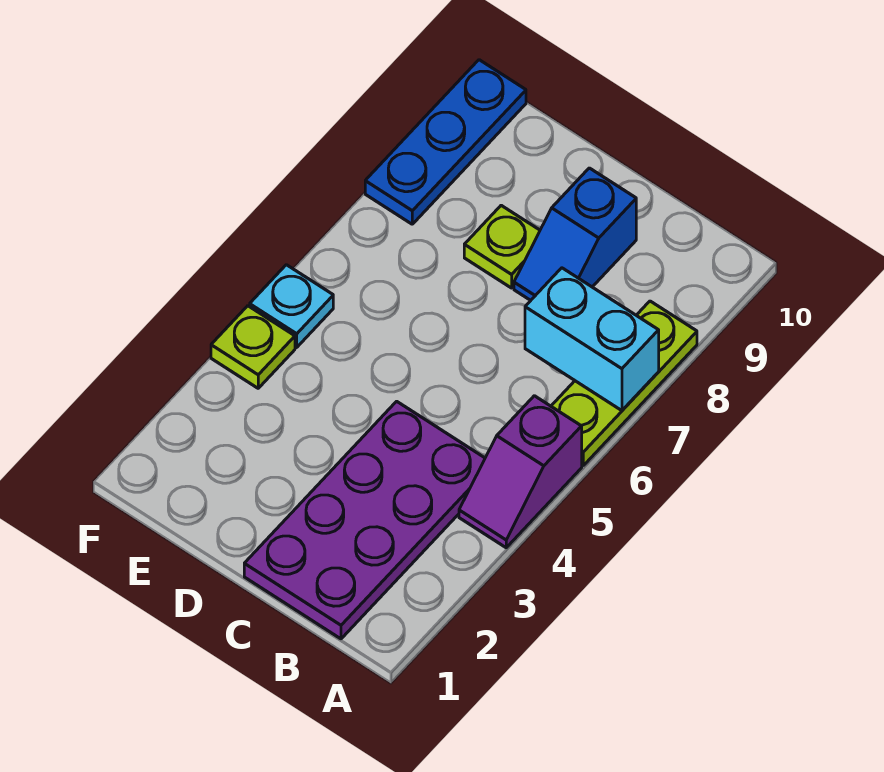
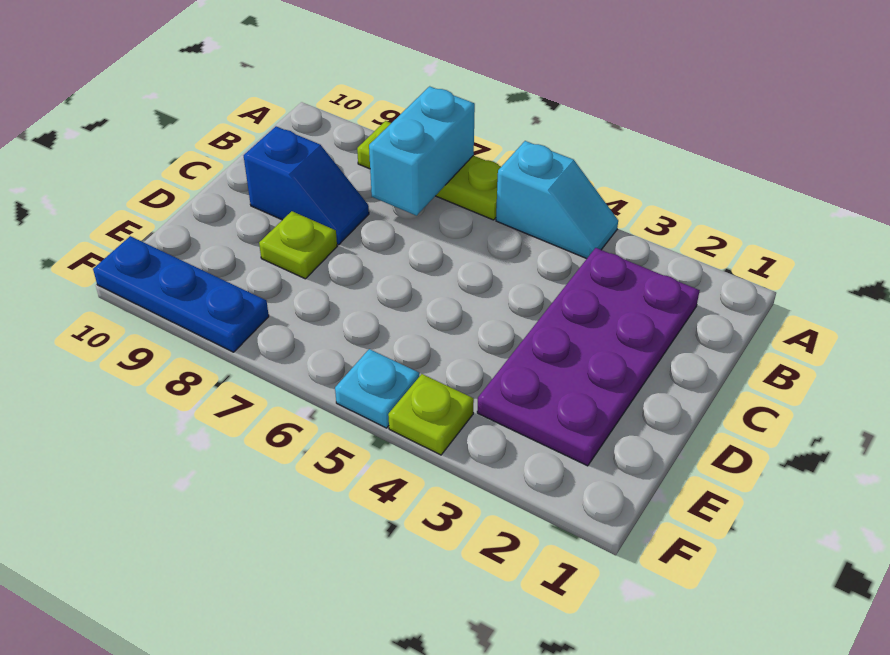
purple slope A4:A5 level 1 top 5 -> cyan slope A4:A5 level 1 top 5
purple plate B1:C4 level 1 -> purple plate B2:E3 level 1

